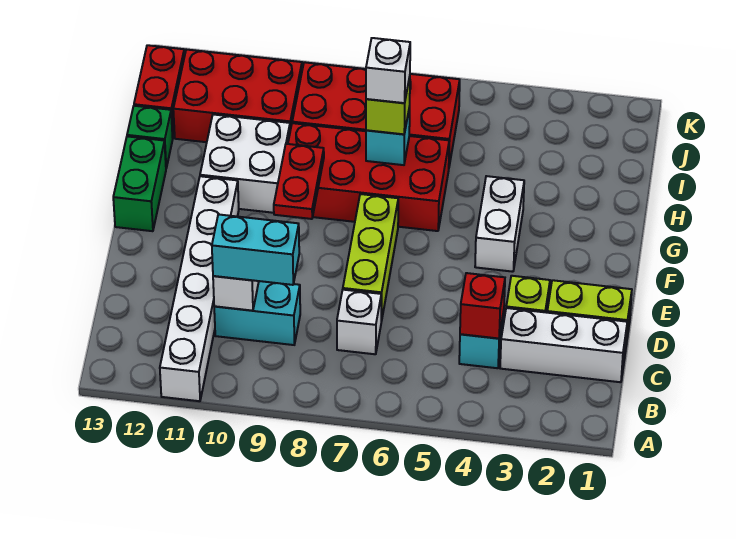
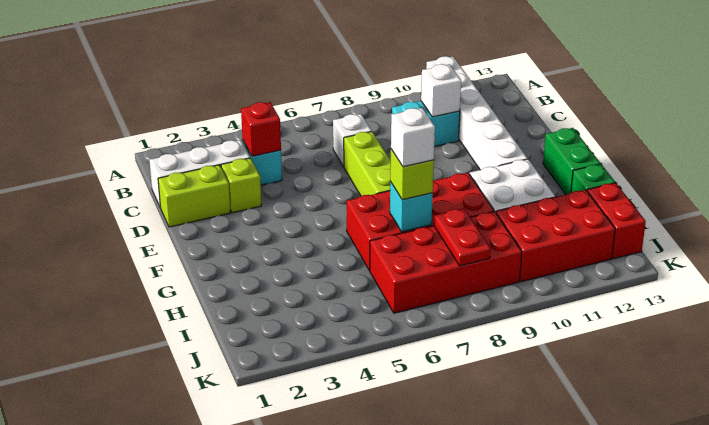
cyan brick C9:C10 level 3 -> none
white brick F4:G4 level 1 -> none
red plate F9:G9 level 2 -> red plate I8:J8 level 2

